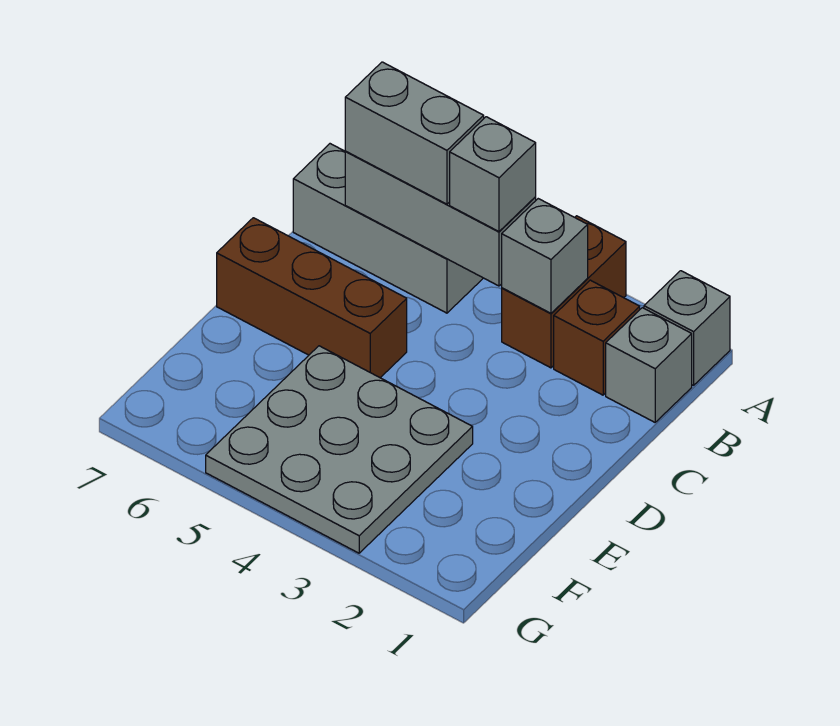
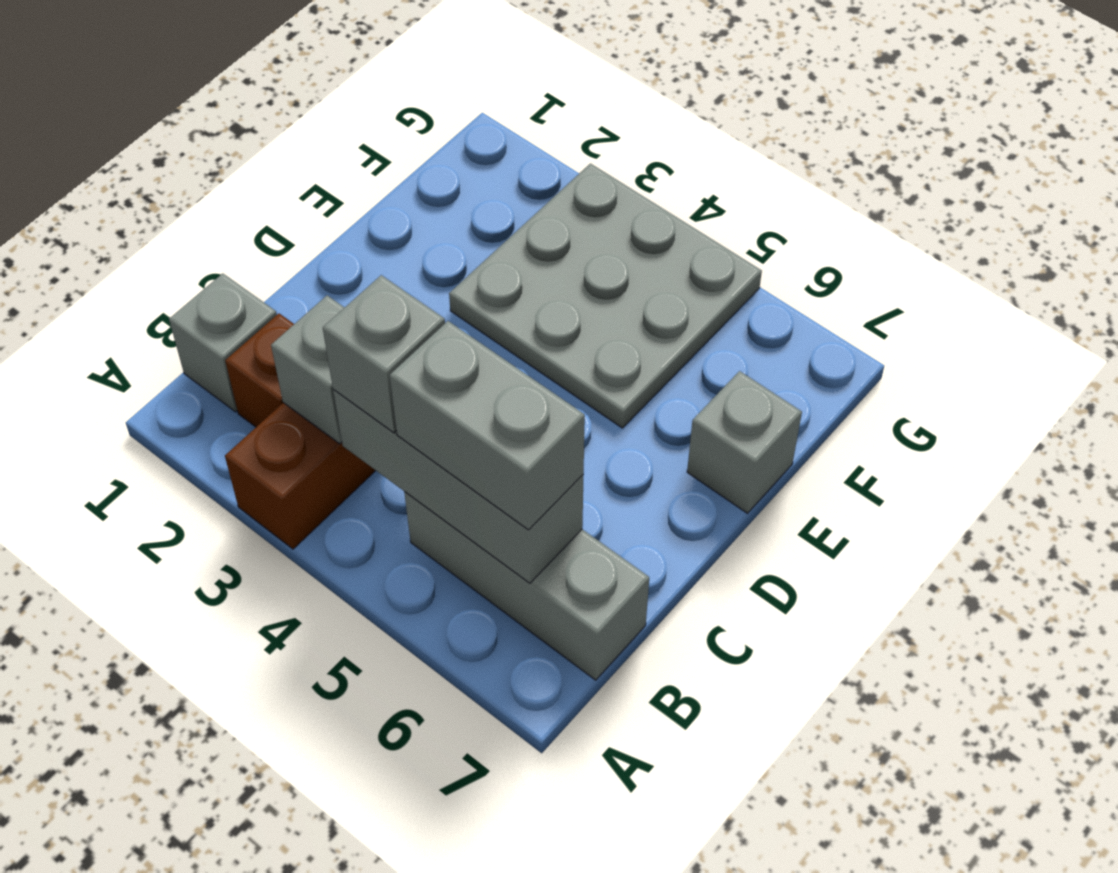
grey brick A1 level 1 -> grey brick E7 level 1
brown brick D5:D7 level 1 -> none

